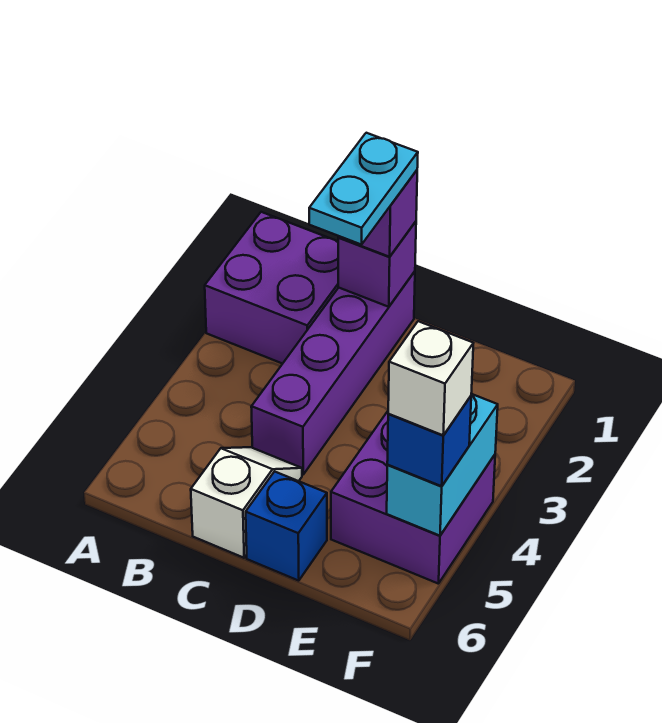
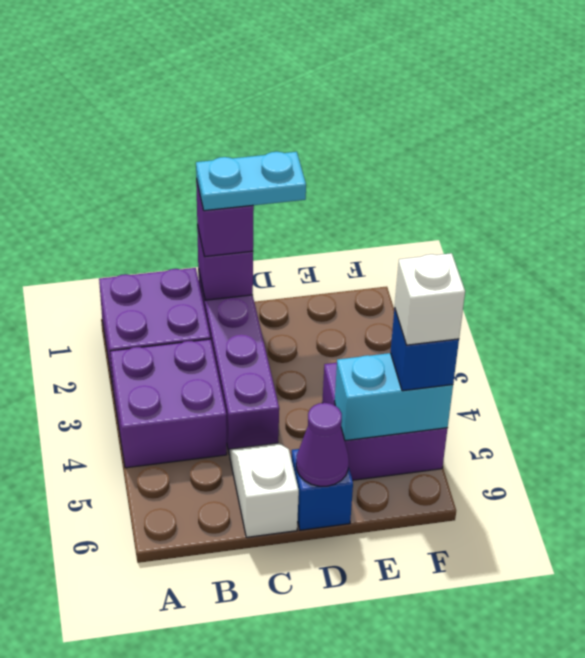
none -> purple brick A3:B4 level 1
cyan plate C1:C2 level 4 -> cyan plate C1:D1 level 4
none -> purple cone D6 level 2
cyan brick F4:F5 level 2 -> cyan brick E5:F5 level 2

